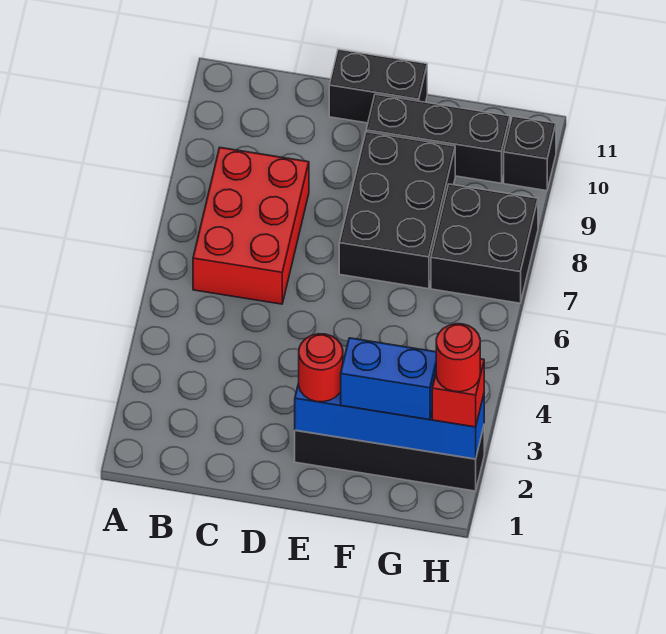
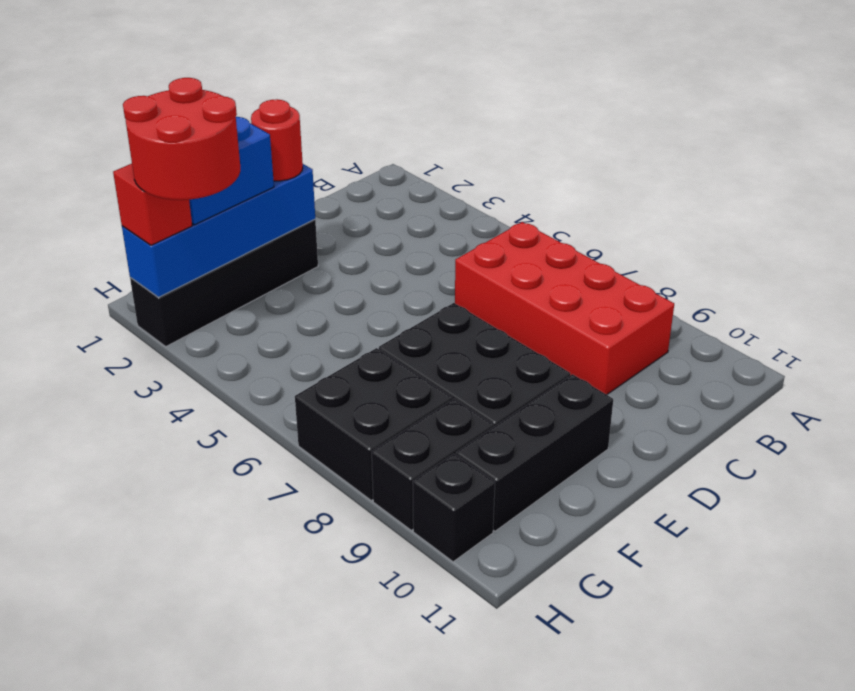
red brick B6:C8 level 1 -> red brick B6:C9 level 1
black brick D11:E11 level 1 -> black brick G9:H9 level 1
red round brick H2 level 4 -> red round brick G2:H3 level 4

